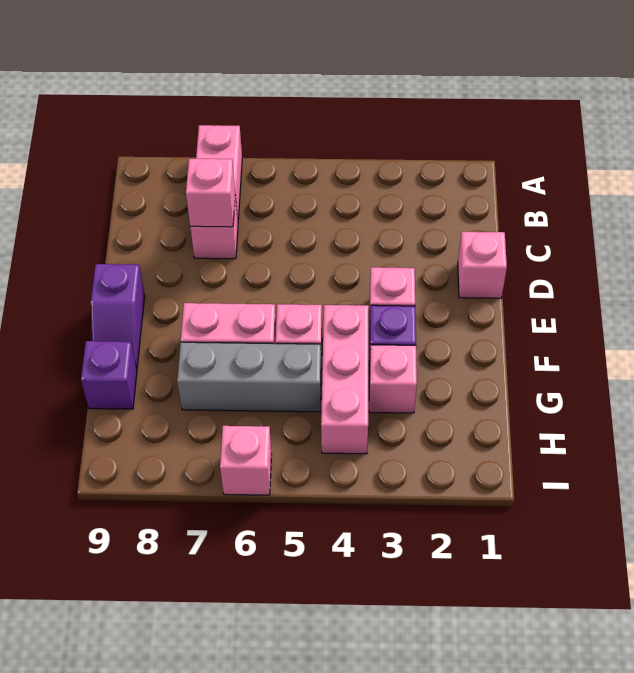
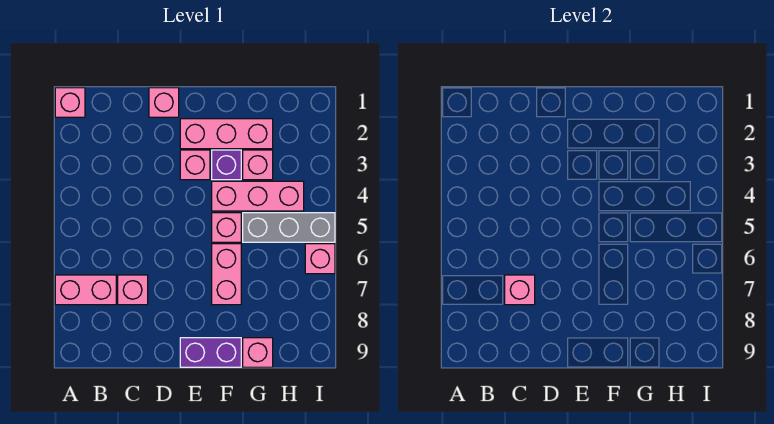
none -> pink brick A1 level 1
none -> pink brick E2:G2 level 1
purple slope E9:F9 level 1 top E -> purple brick E9:F9 level 1
grey brick G5:G7 level 1 -> grey brick G5:I5 level 1
purple brick G9 level 1 -> pink brick G9 level 1

